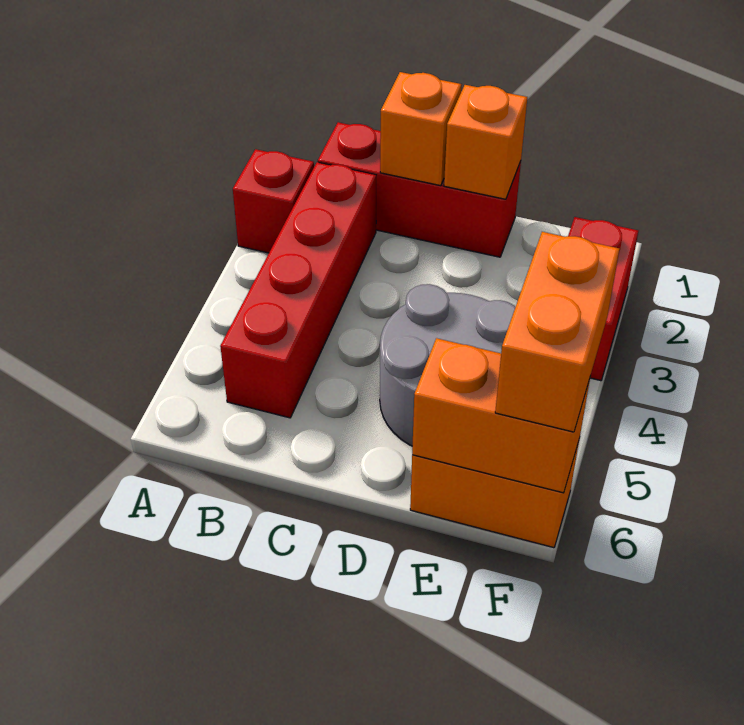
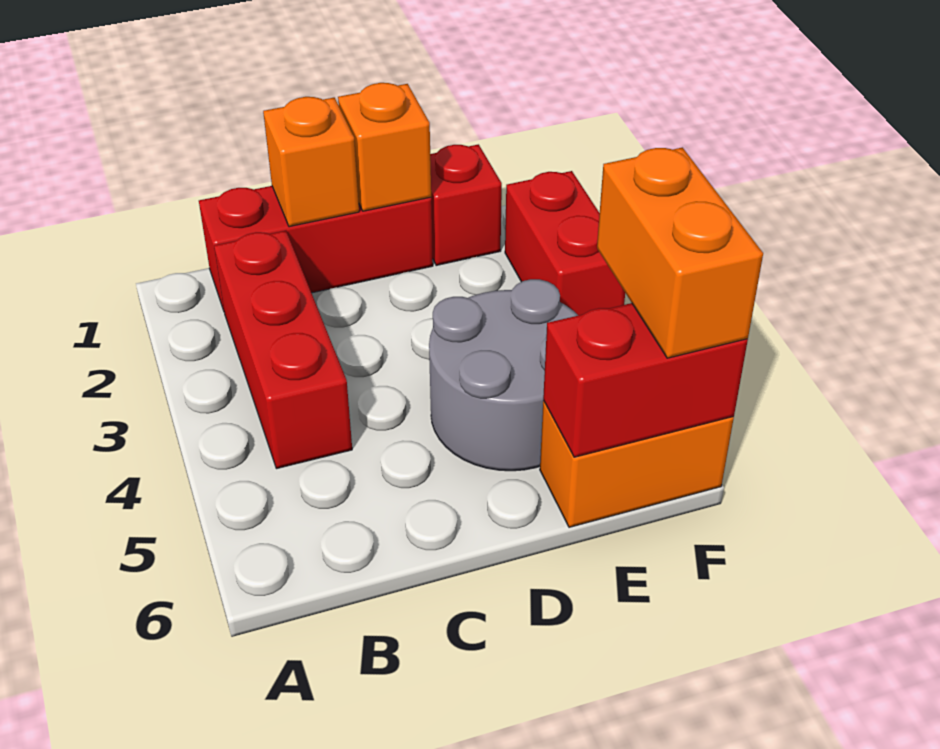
red brick A2 level 1 -> red brick E1 level 1
red brick B2:B5 level 1 -> red brick B2:B4 level 1
orange brick E6:F6 level 2 -> red brick E6:F6 level 2

